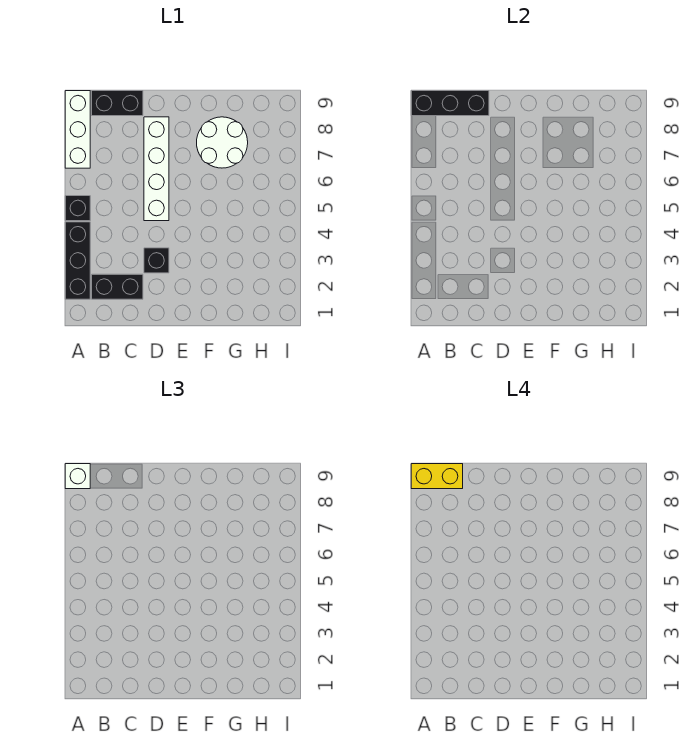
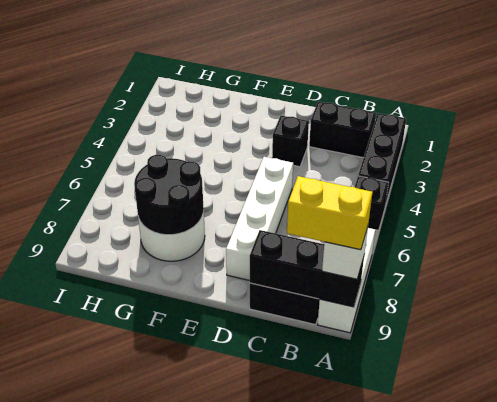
none -> black round brick F7:G8 level 2

